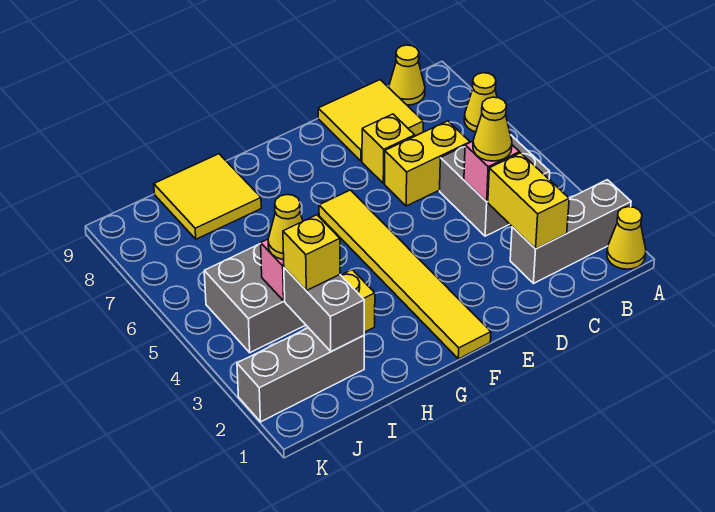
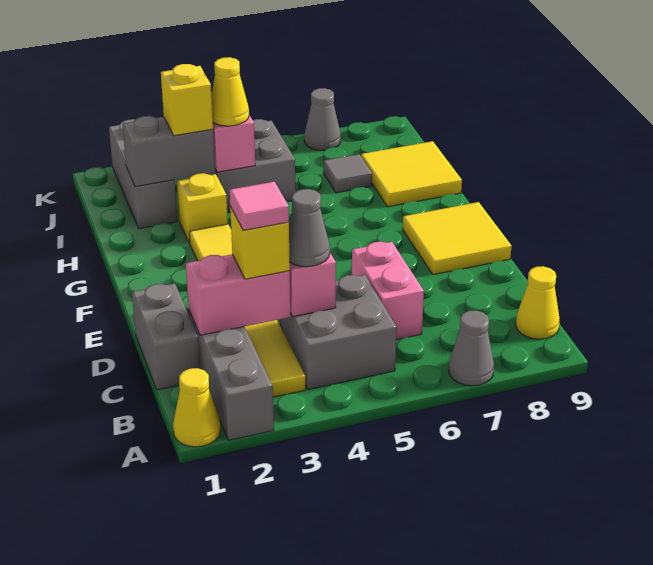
yellow cone A7 level 1 -> grey cone A7 level 1
none -> grey brick C1:D1 level 1
yellow brick C2:C3 level 2 -> pink brick C2:C3 level 2
none -> pink tile C3 level 4
yellow cone C4 level 3 -> grey cone C4 level 3
yellow brick C6:D6 level 1 -> pink brick C6:D6 level 1
yellow tile C8:D9 level 1 -> yellow tile E8:F9 level 1
yellow brick D7 level 1 -> yellow brick C3 level 3
yellow tile F1:F6 level 1 -> yellow tile B3:G3 level 1
none -> grey tile I7 level 1
none -> grey cone K7 level 1

